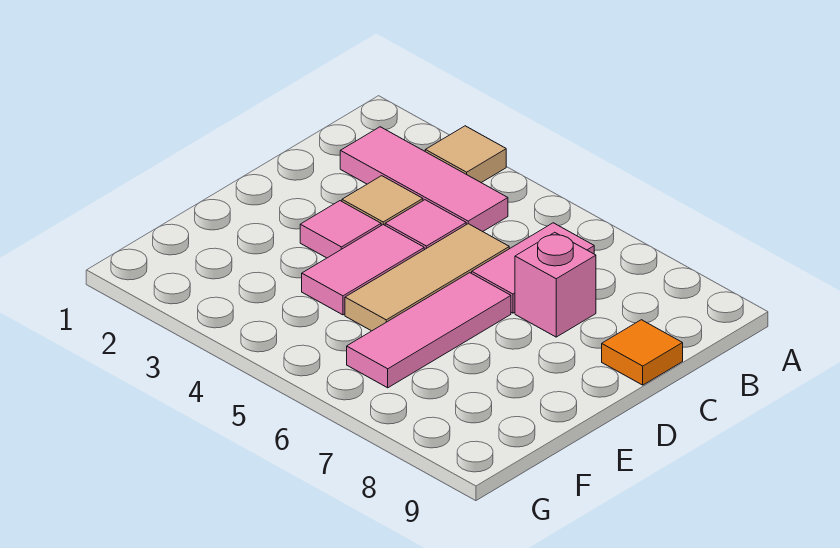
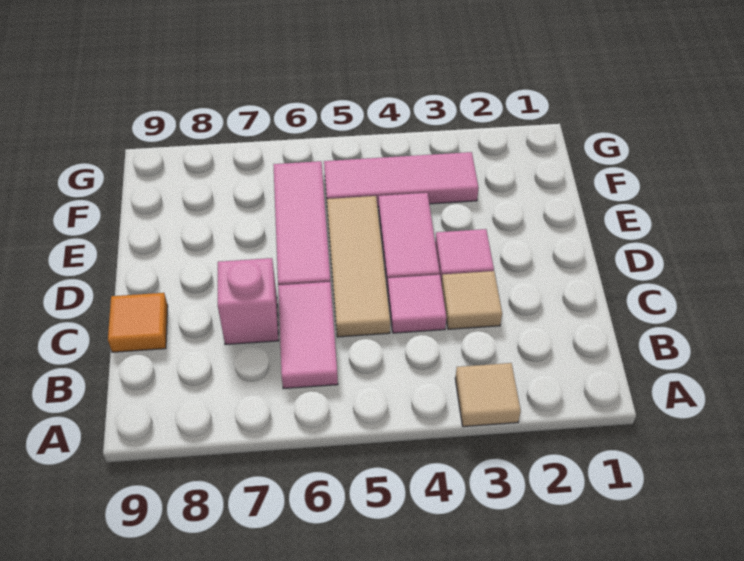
pink tile B2:B4 level 1 -> pink tile F3:F5 level 1

